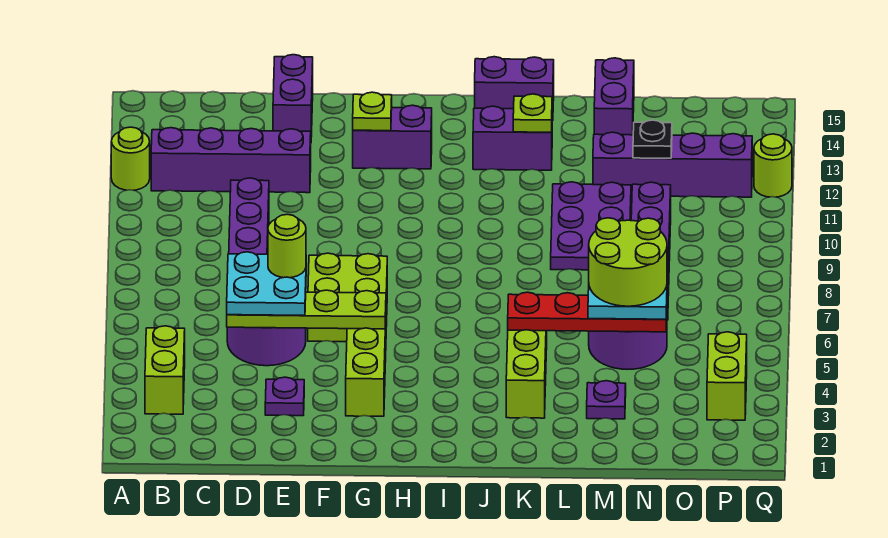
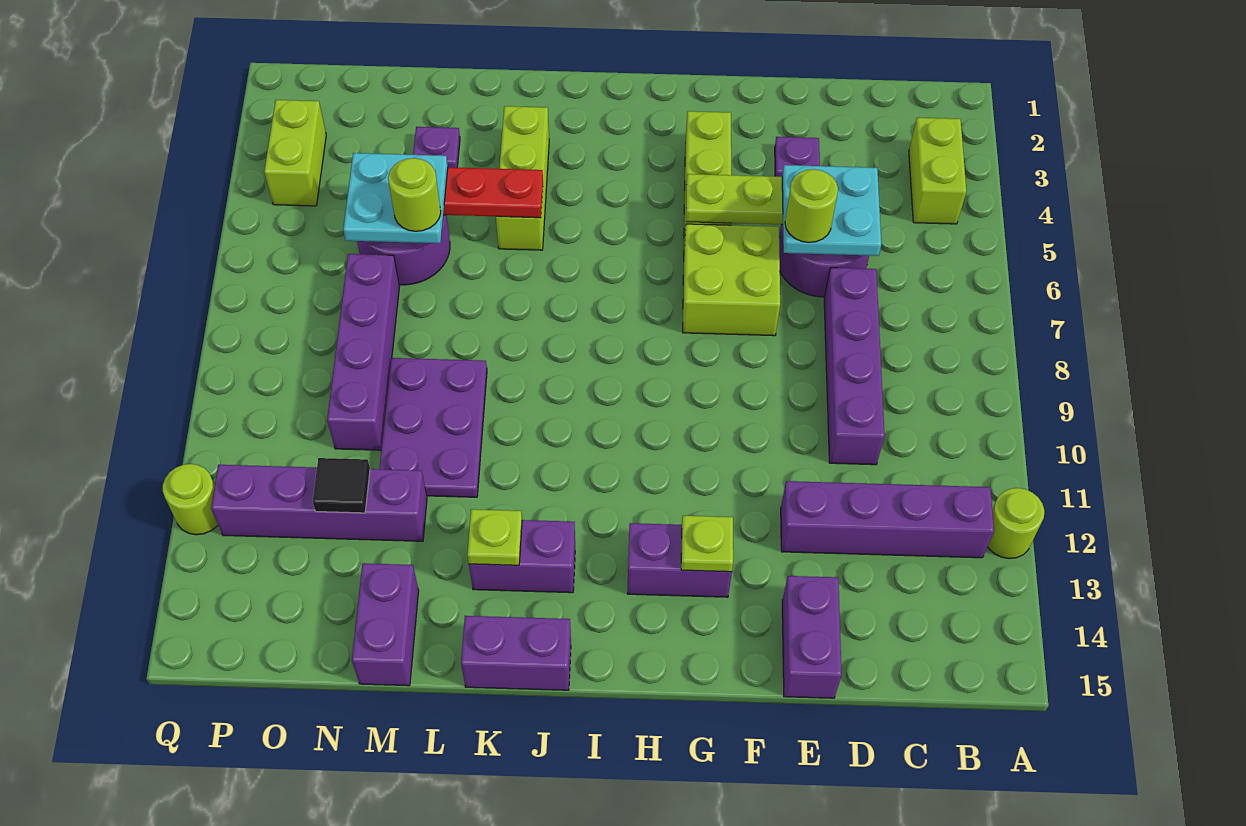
lime round brick M5:N6 level 4 -> lime round brick M6 level 4
black plate N12 level 2 -> black tile N12 level 2

